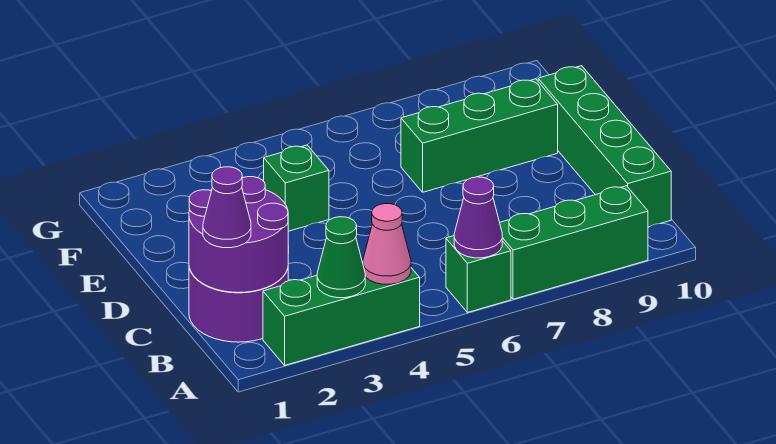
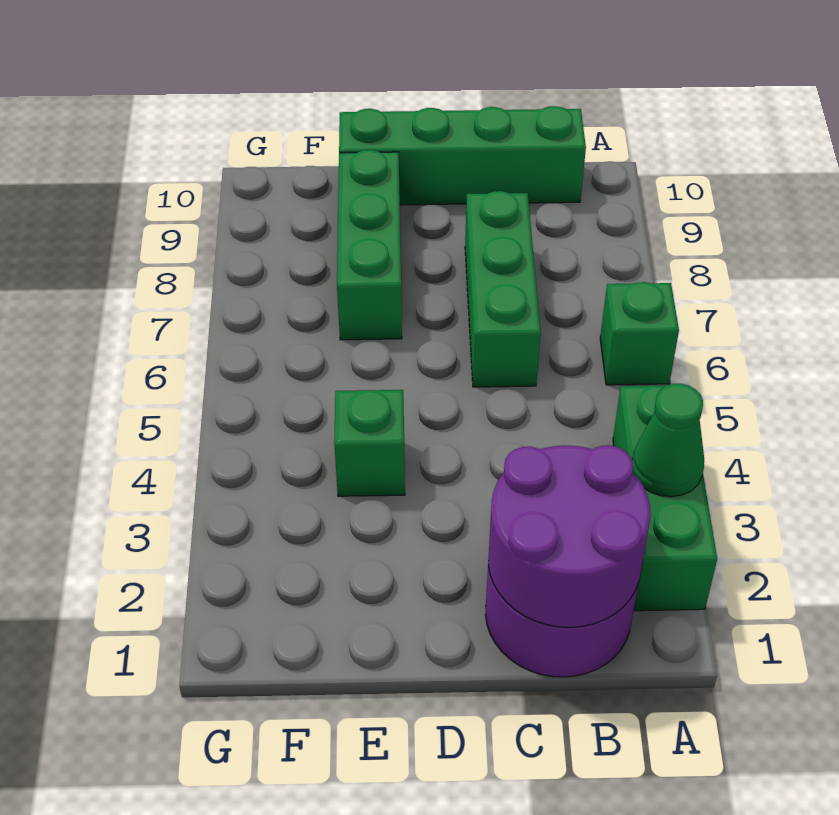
pink cone A4 level 2 -> none
purple cone A6 level 2 -> none
green brick A7:A9 level 1 -> green brick C6:C8 level 1
purple cone B1 level 3 -> none

